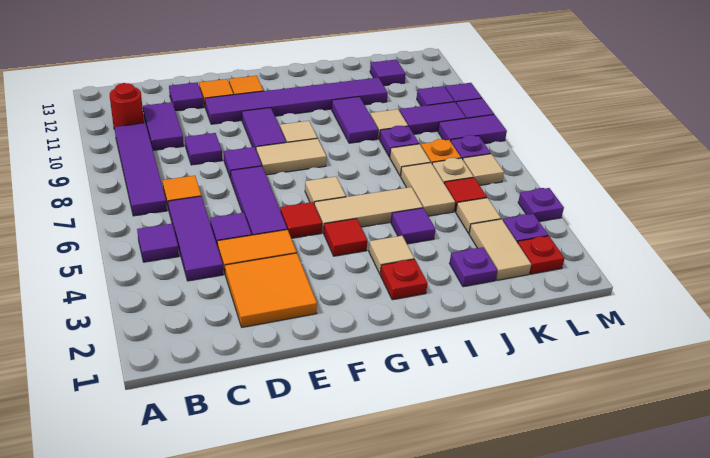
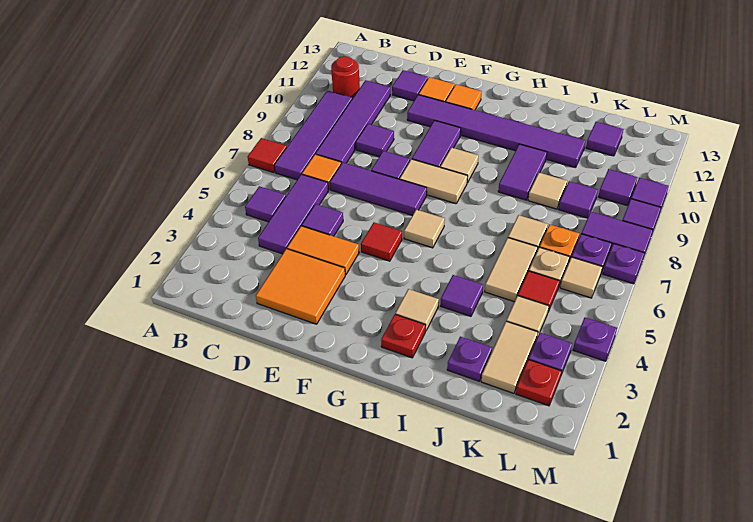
purple tile C10:C11 level 1 -> purple tile C8:C11 level 1
purple tile E5:E7 level 1 -> purple tile D7:F7 level 1
red tile G4 level 1 -> red tile A7 level 1
tan tile G5:I5 level 1 -> none
purple plate J8 level 1 -> purple plate M7 level 1
purple tile K9:L9 level 1 -> purple tile K9 level 1

